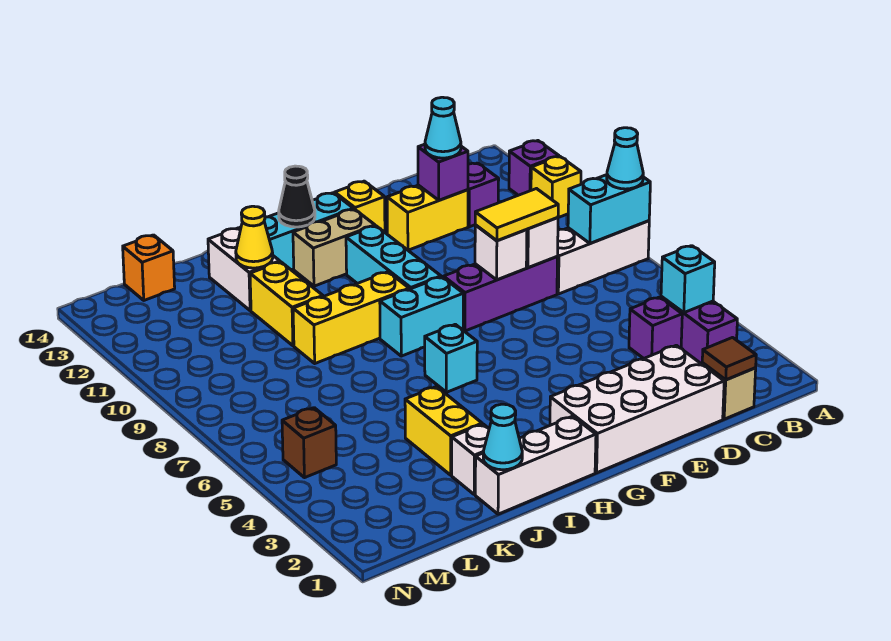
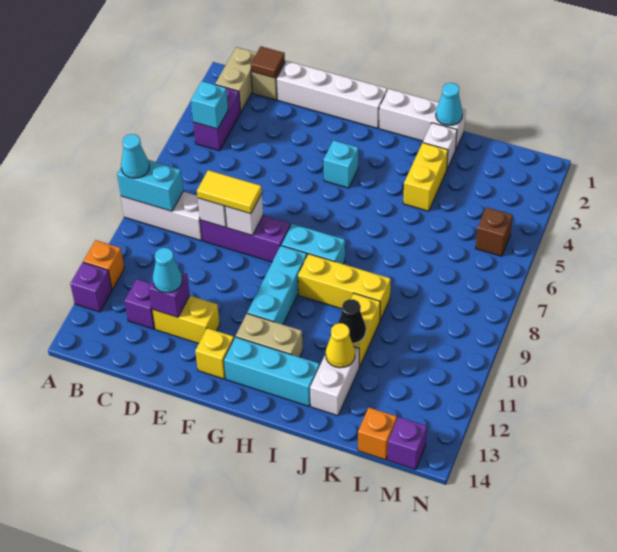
yellow brick A11 level 1 -> orange brick A11 level 1
none -> tan brick B1:B2 level 1
purple brick C4 level 1 -> purple brick M14 level 1
white brick D1:G2 level 1 -> white brick D1:G1 level 1
cyan brick H6 level 1 -> cyan brick G4 level 1
black cone H13 level 2 -> black cone J11 level 2

